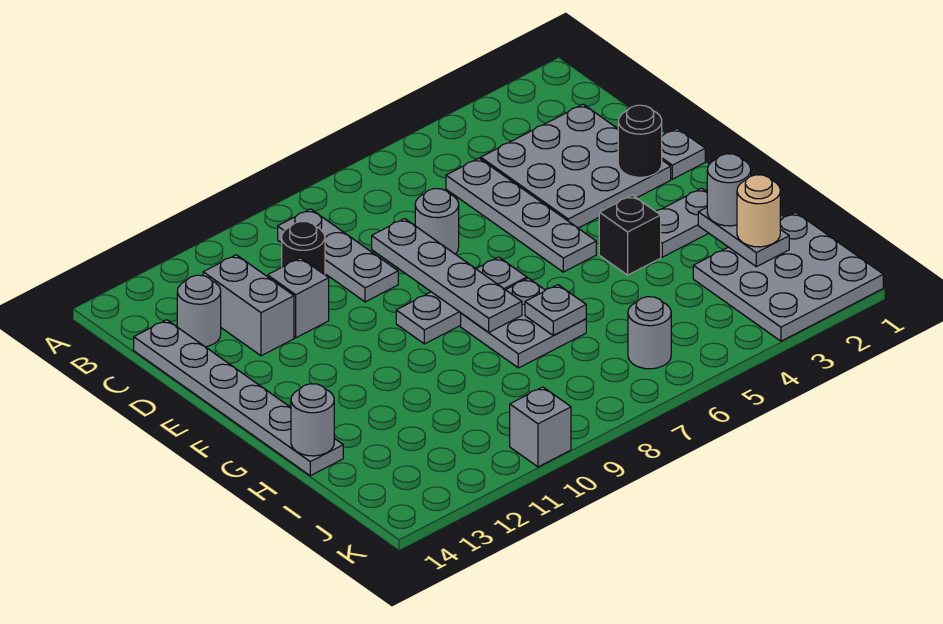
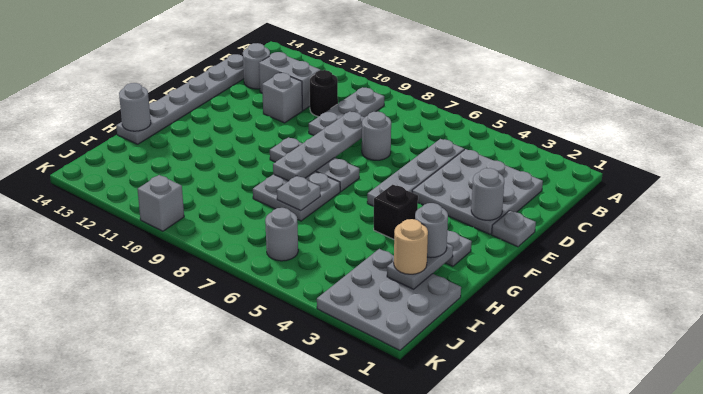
grey brick C12:D12 level 1 -> grey brick C11:C12 level 1
black round brick E2 level 2 -> grey round brick E2 level 2

